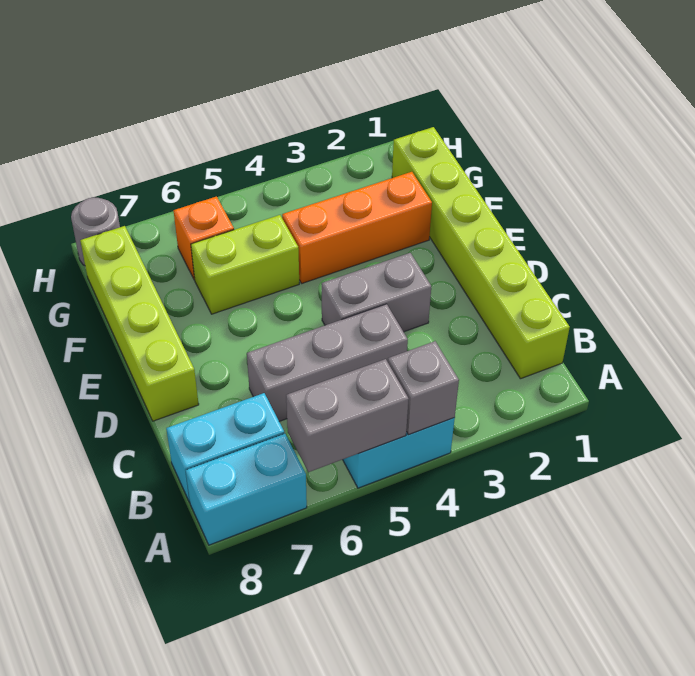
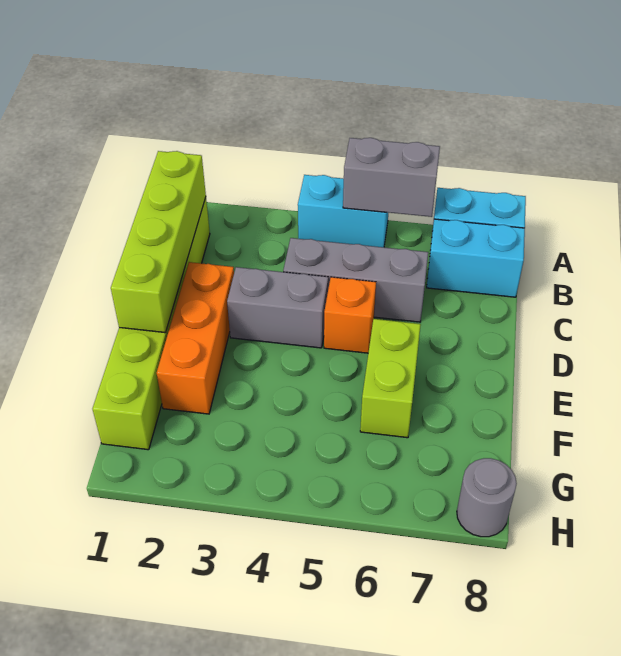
grey brick A4 level 2 -> none
lime brick D8:G8 level 1 -> lime brick B1:E1 level 2
orange brick F2:F4 level 1 -> orange brick D2:F2 level 1
lime brick F5:F6 level 1 -> lime brick E6:F6 level 1
orange brick G6 level 1 -> orange brick D5 level 1

